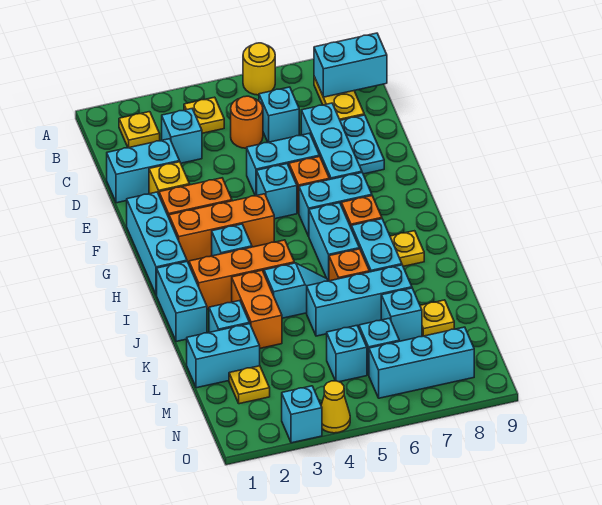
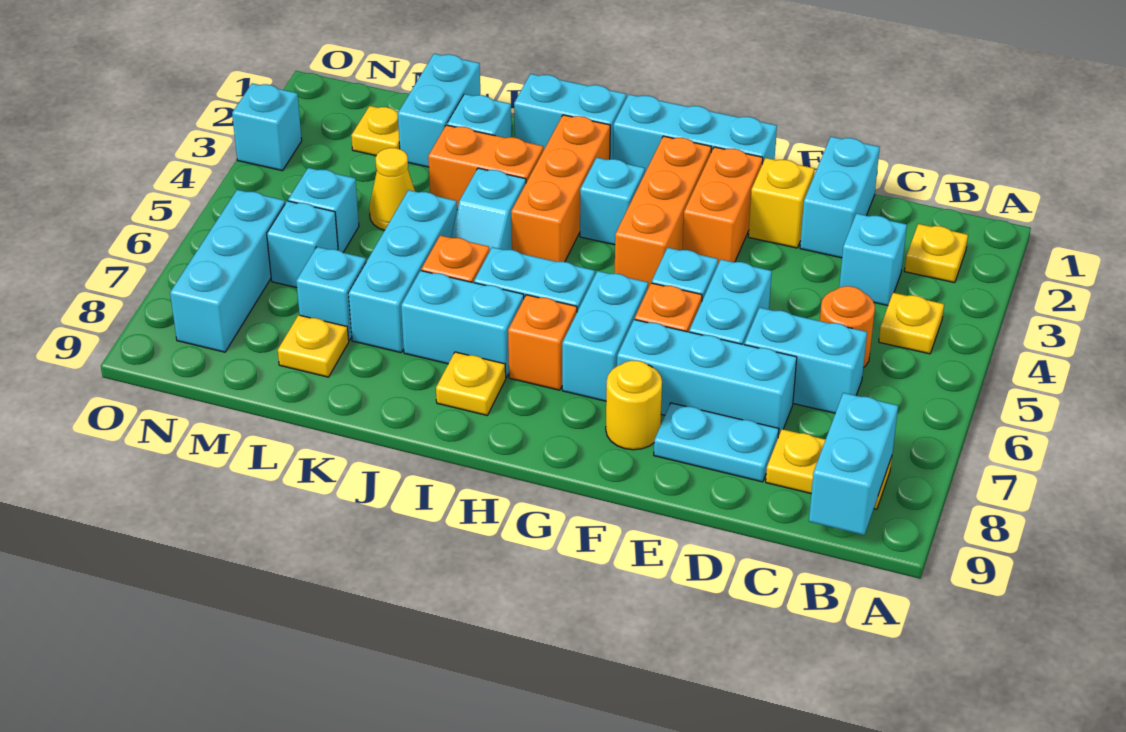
yellow round brick A6 level 1 -> yellow round brick F8 level 1
cyan brick C6 level 1 -> cyan brick C6:D6 level 1
yellow cone O4 level 1 -> yellow cone L4 level 1

